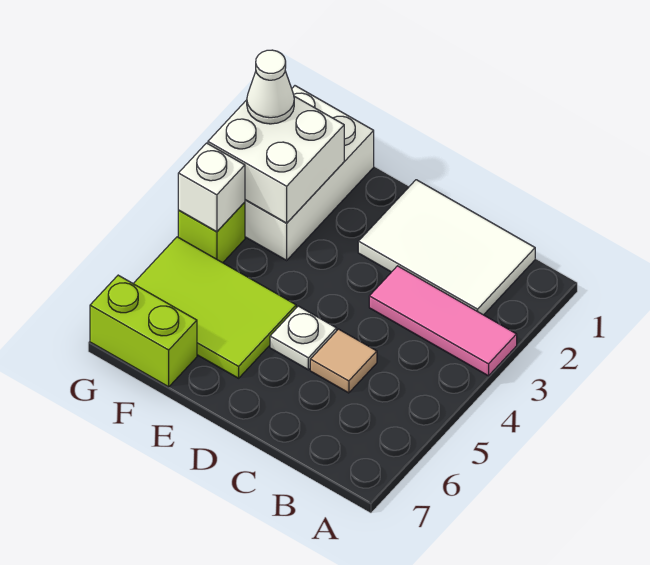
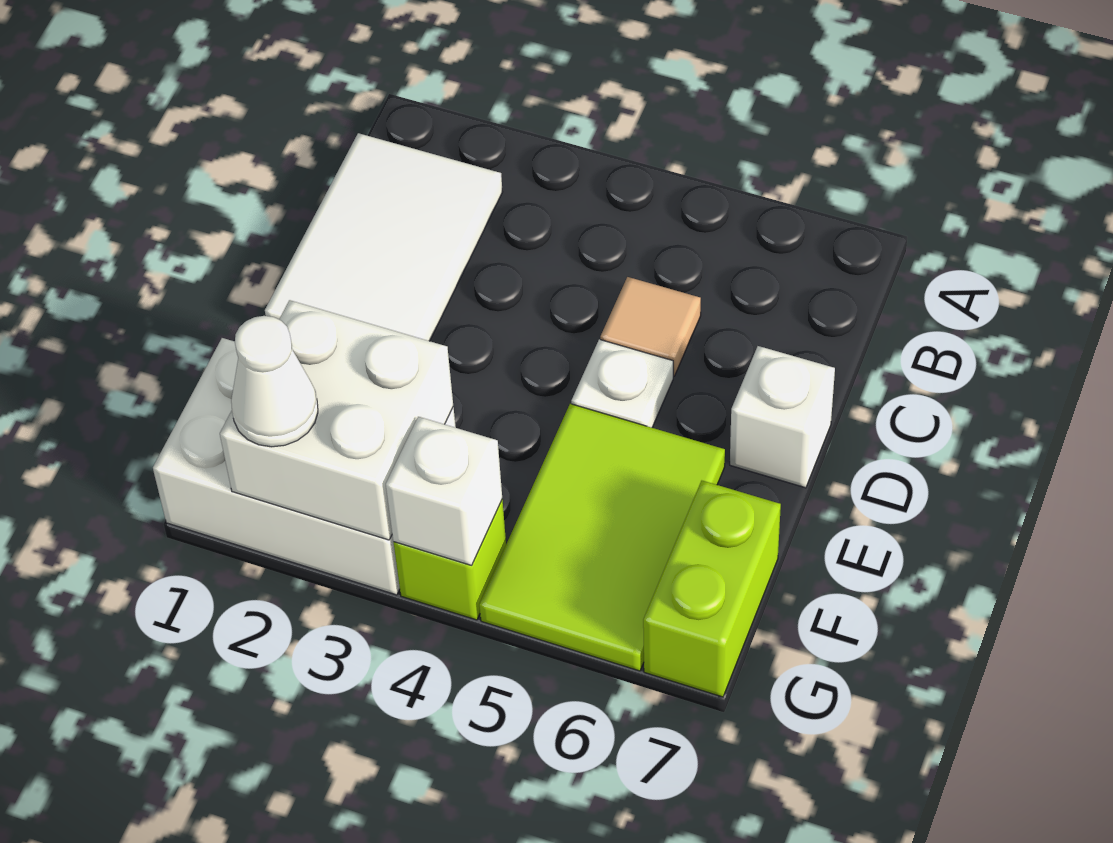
pink tile A3:C3 level 1 -> none
none -> white brick D7 level 1

